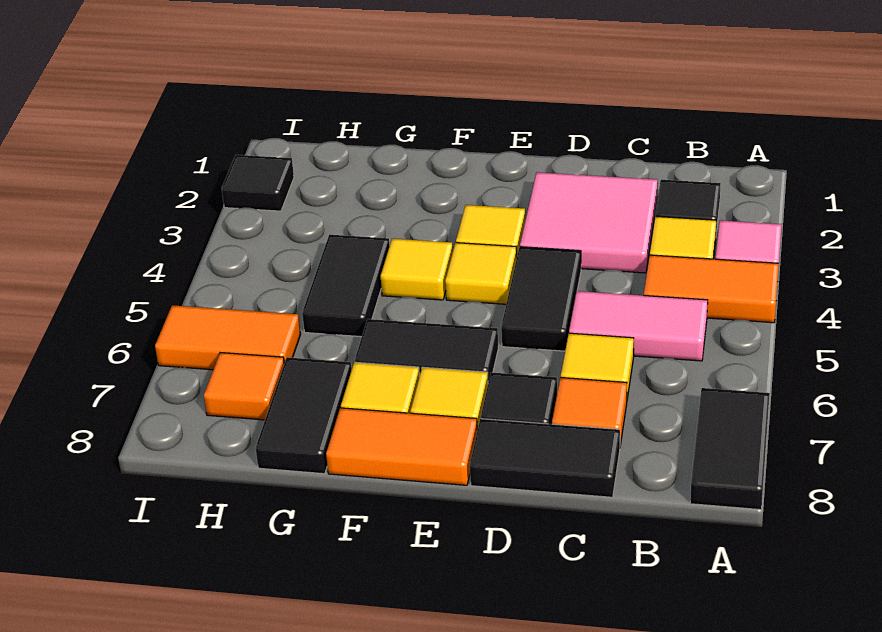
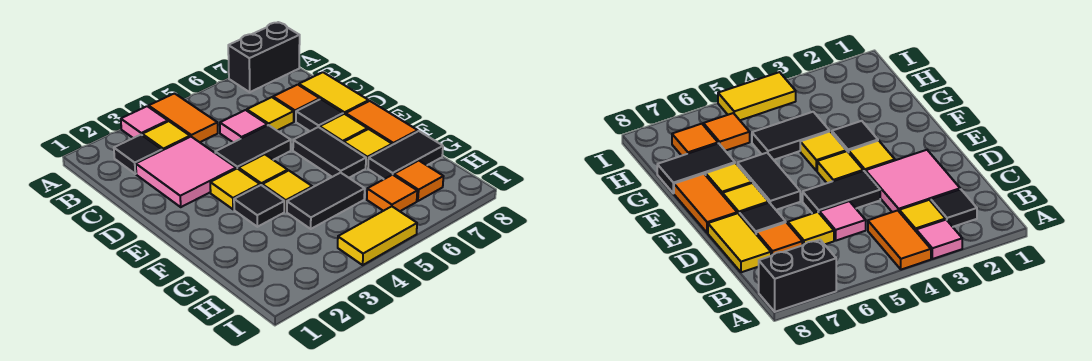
black tile A7:A8 level 1 -> black brick A7:A8 level 1
pink tile B5:C5 level 1 -> pink tile C5 level 1
black tile C8:D8 level 1 -> yellow tile C8:D8 level 1
orange tile H6:I6 level 1 -> orange tile H6 level 1
black tile I2 level 1 -> black tile F3 level 1
none -> yellow tile I4:I5 level 1

